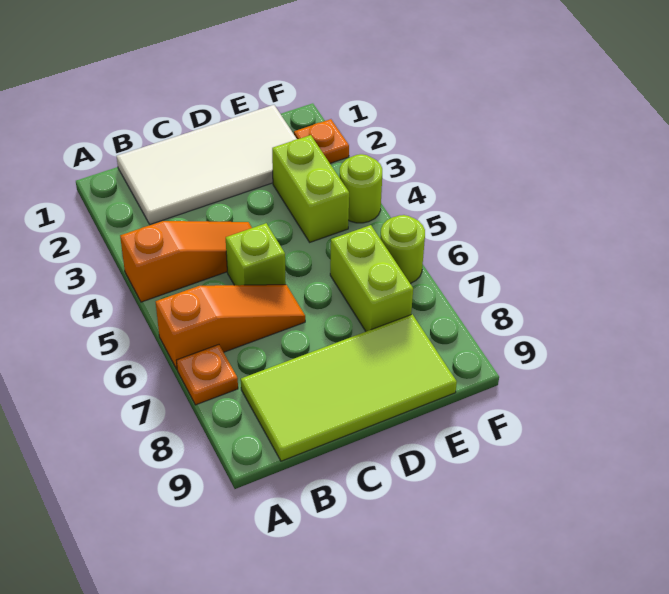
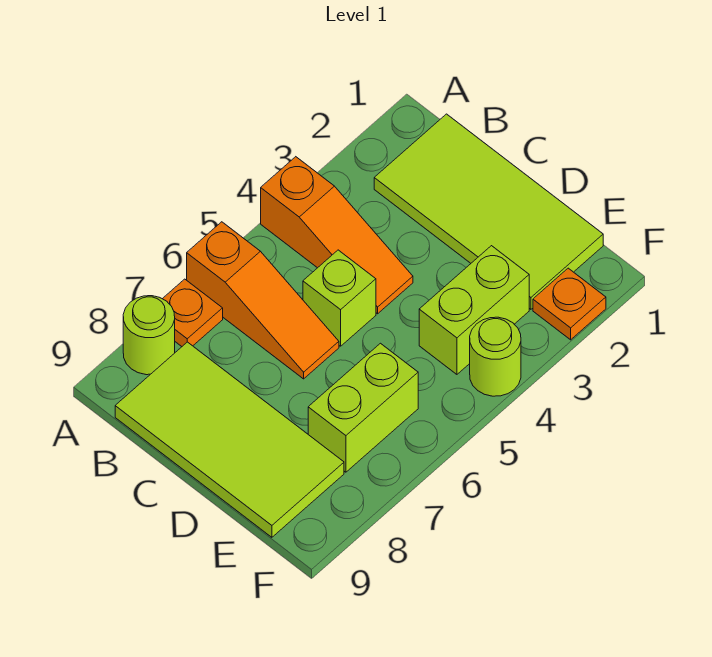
white tile B1:E2 level 1 -> lime tile B1:E2 level 1
lime round brick F6 level 1 -> lime round brick A8 level 1

